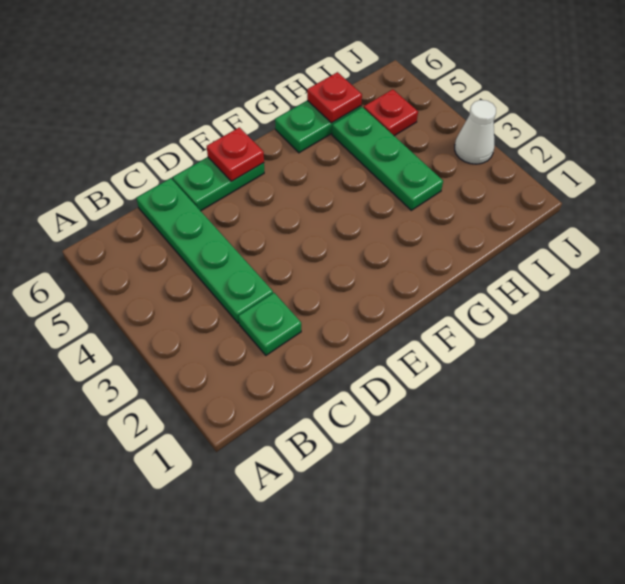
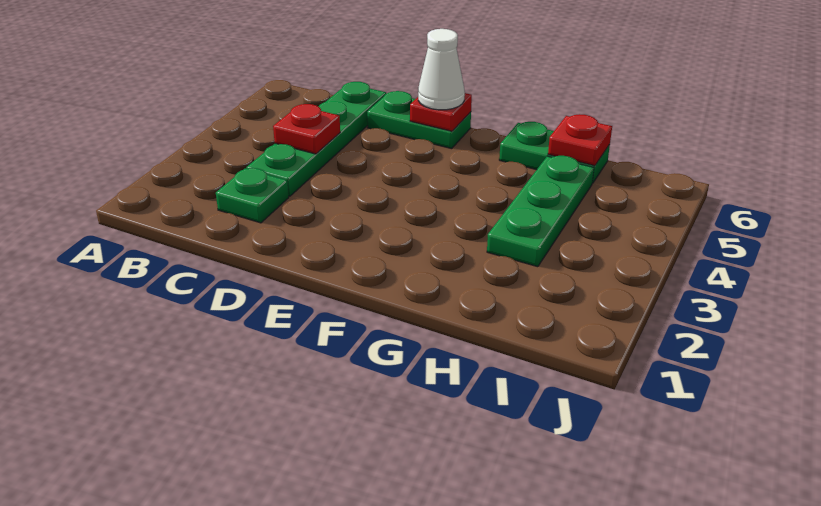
red plate I5 level 1 -> red plate C4 level 2
white cone J3 level 1 -> white cone E6 level 3

